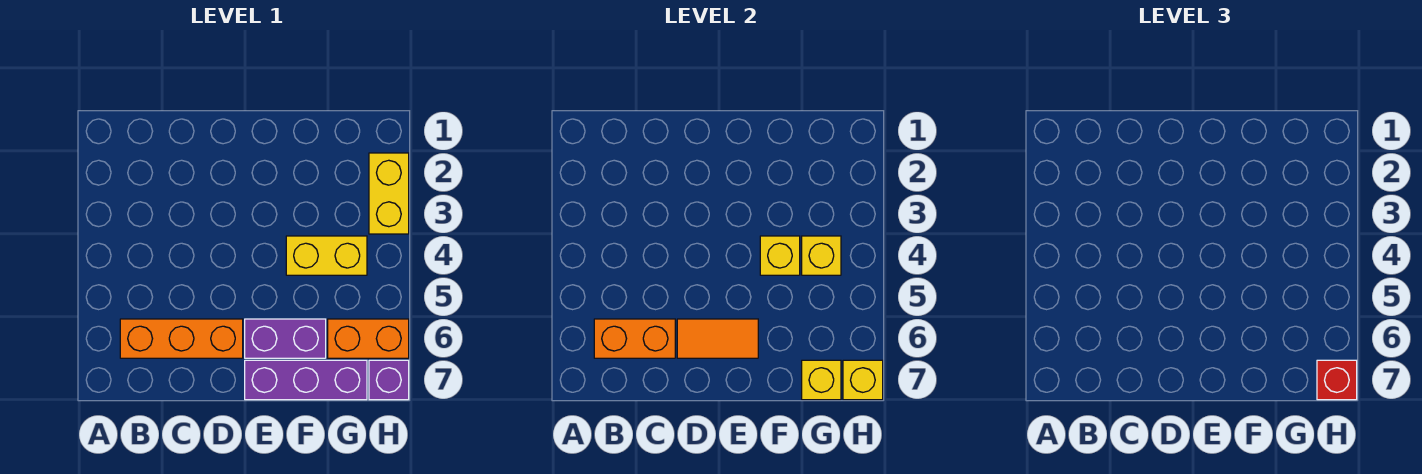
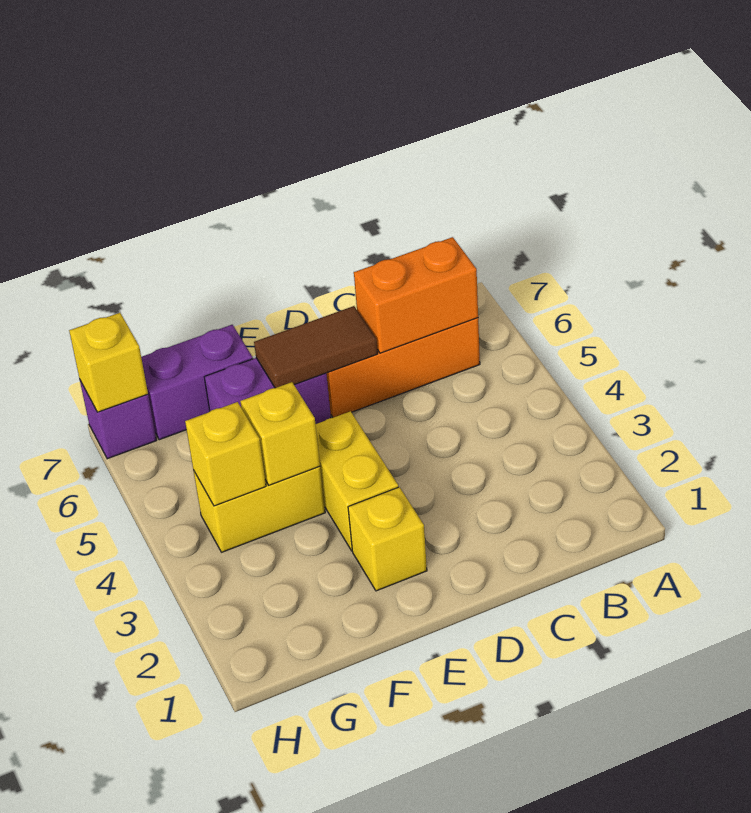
orange tile D6:E6 level 2 -> brown tile D6:E6 level 2
purple brick E7:G7 level 1 -> purple brick F7:G7 level 1
orange brick G6:H6 level 1 -> none
yellow brick G7 level 2 -> yellow brick E2 level 1
yellow brick H2:H3 level 1 -> yellow brick E3:E4 level 1
red brick H7 level 3 -> none

